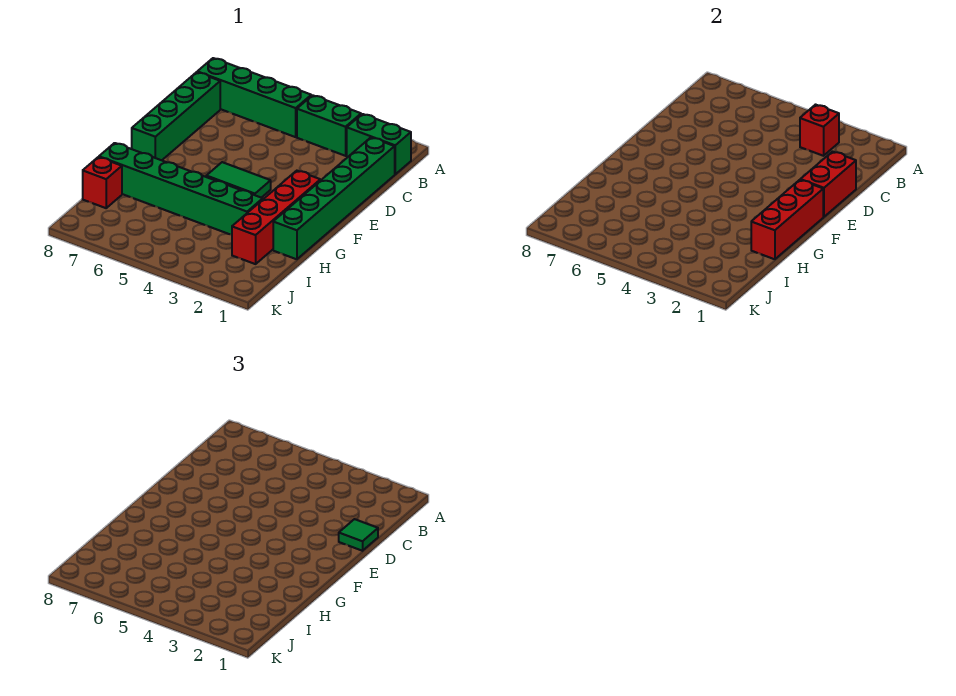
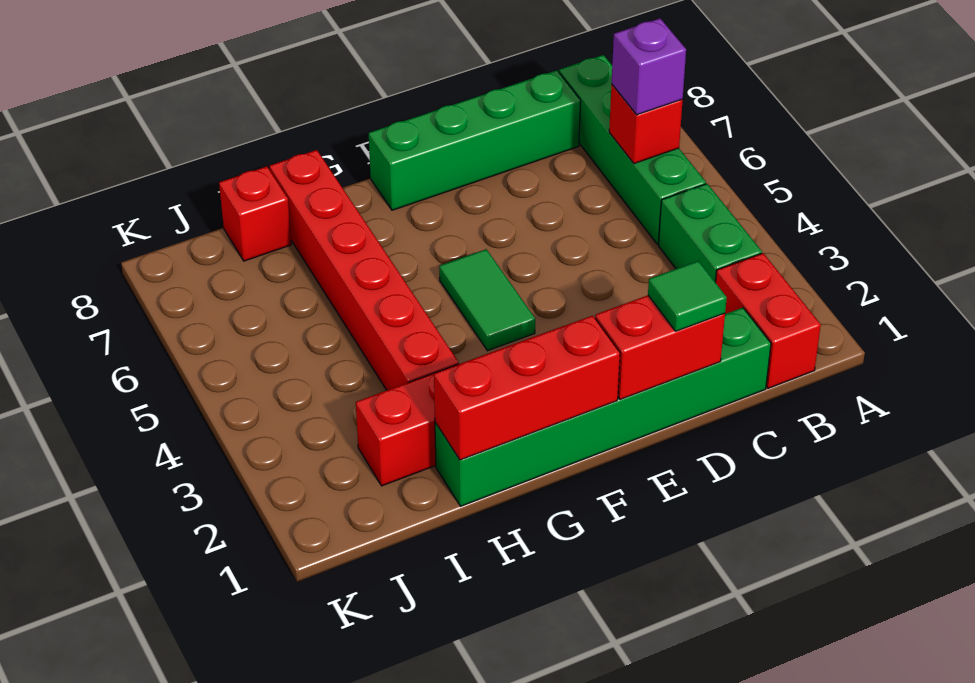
green brick B1:B2 level 1 -> red brick B1:B2 level 1
red brick B3 level 2 -> red brick B6 level 2
none -> purple brick B6 level 3
green brick H3:H8 level 1 -> red brick H3:H8 level 1

